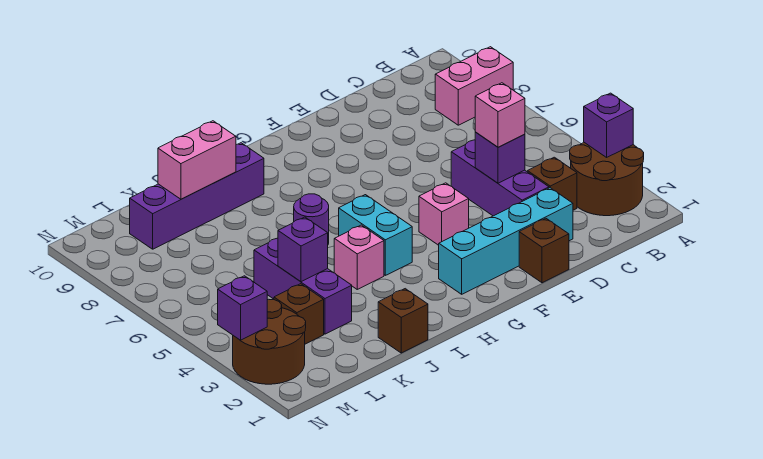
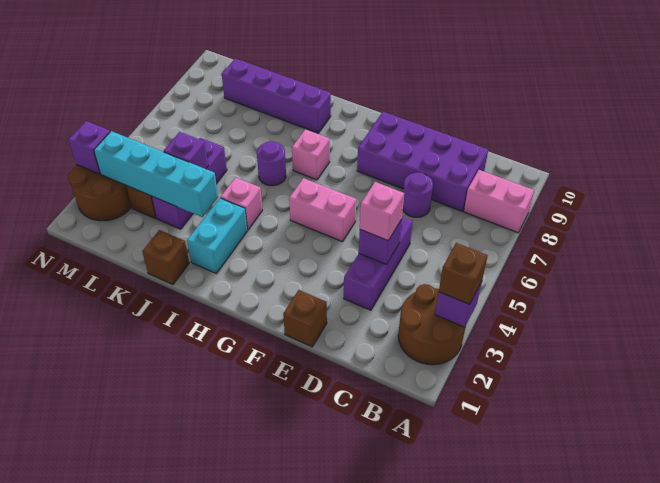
brown brick C3 level 1 -> brown brick A3 level 3
none -> purple brick C8:F9 level 1
cyan brick D2:G2 level 1 -> cyan brick J3:M3 level 2
none -> purple round brick D7 level 1
pink brick F4 level 1 -> pink brick H7 level 1
cyan brick H4:H5 level 1 -> cyan brick I2:I3 level 1
pink brick J9:K9 level 2 -> pink brick F5:G5 level 1

